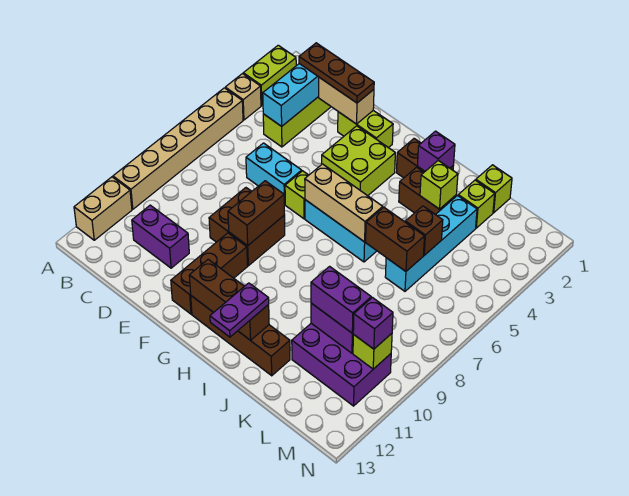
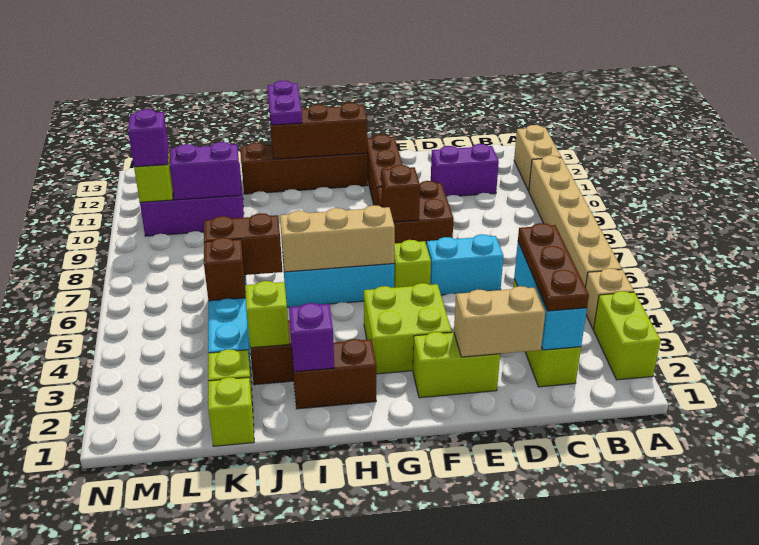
brown plate C2:E2 level 3 -> brown plate C2:C4 level 3
brown brick F8:F9 level 2 -> brown brick F8 level 2
purple brick K10:L10 level 3 -> none

